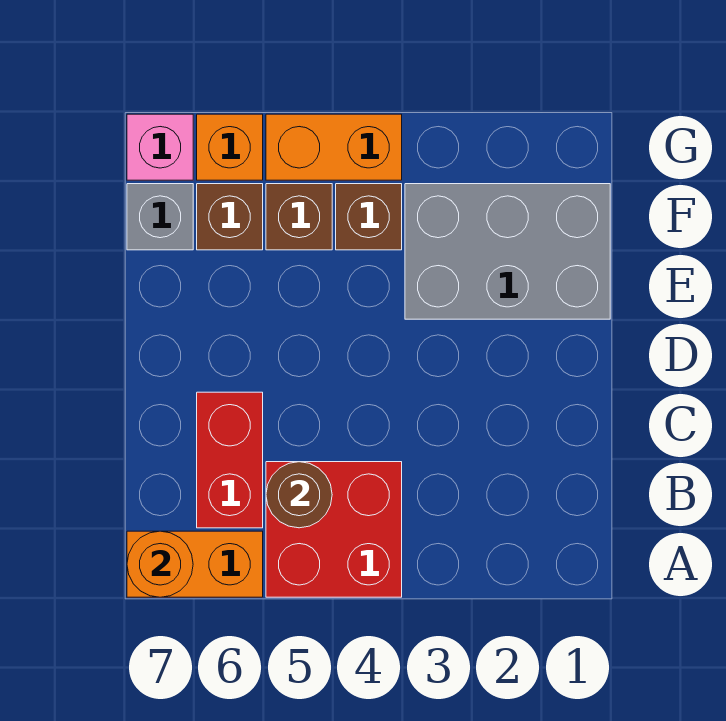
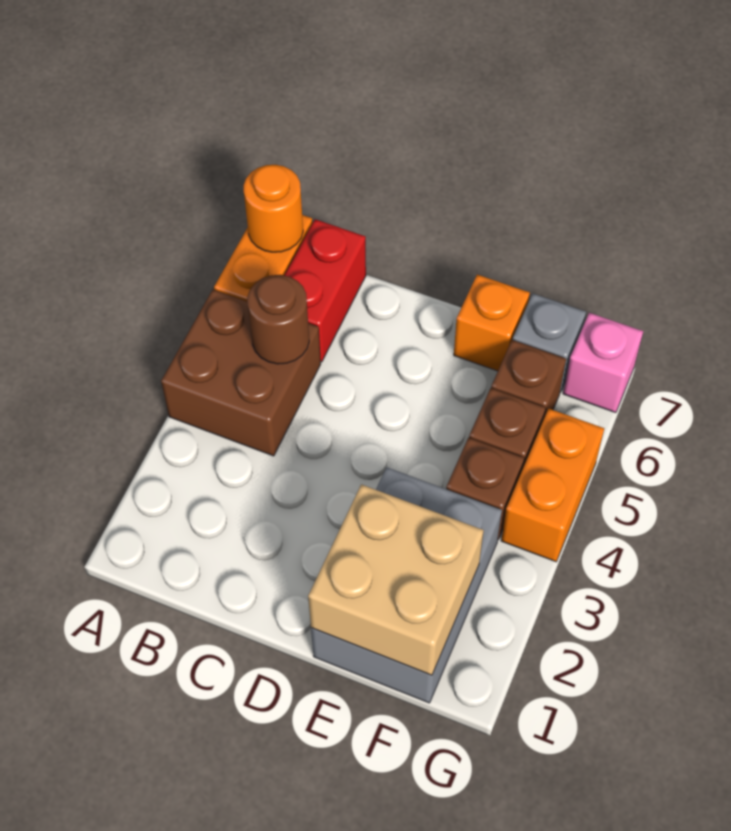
red brick A4:B5 level 1 -> brown brick A4:B5 level 1
red brick B6:C6 level 1 -> red brick B6:B7 level 1
none -> tan brick E1:F2 level 2
orange brick G6 level 1 -> orange brick E7 level 1

